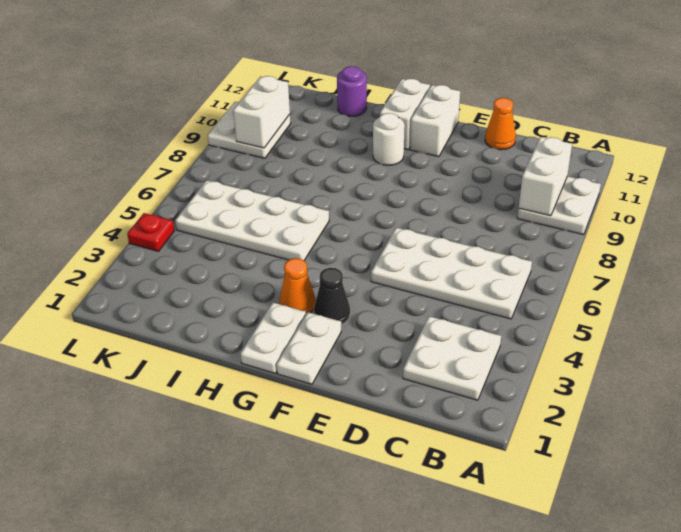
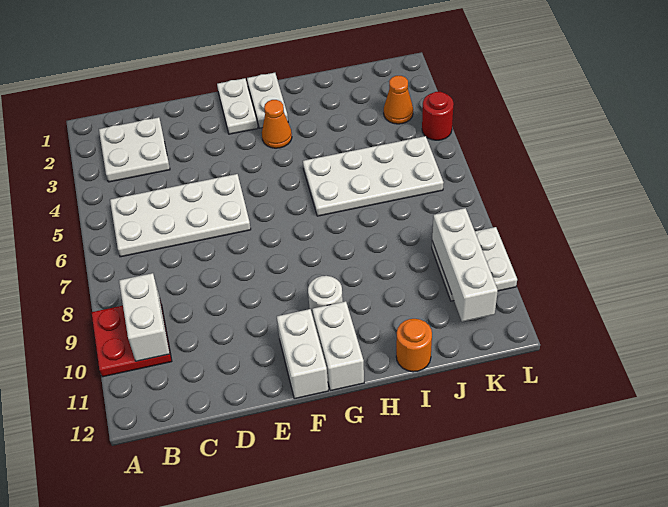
white plate A9:B10 level 1 -> red plate A9:B10 level 1
orange cone D12 level 1 -> orange cone K3 level 1
black cone F3 level 1 -> none
purple round brick I12 level 1 -> orange round brick I12 level 1
white brick K9:K10 level 2 -> white brick K9:K11 level 2
red plate L4 level 1 -> red round brick L4 level 1

